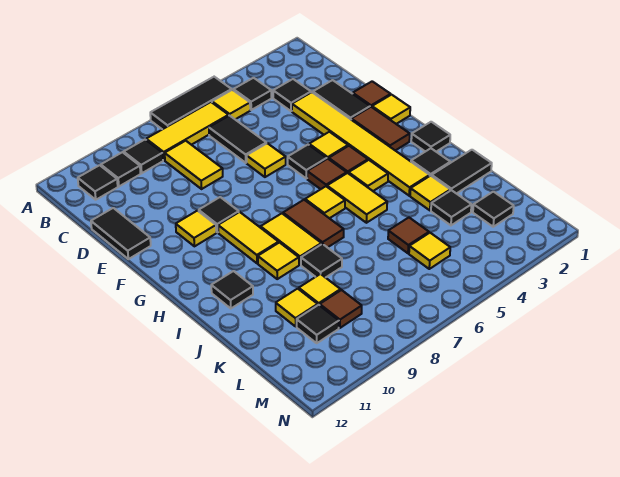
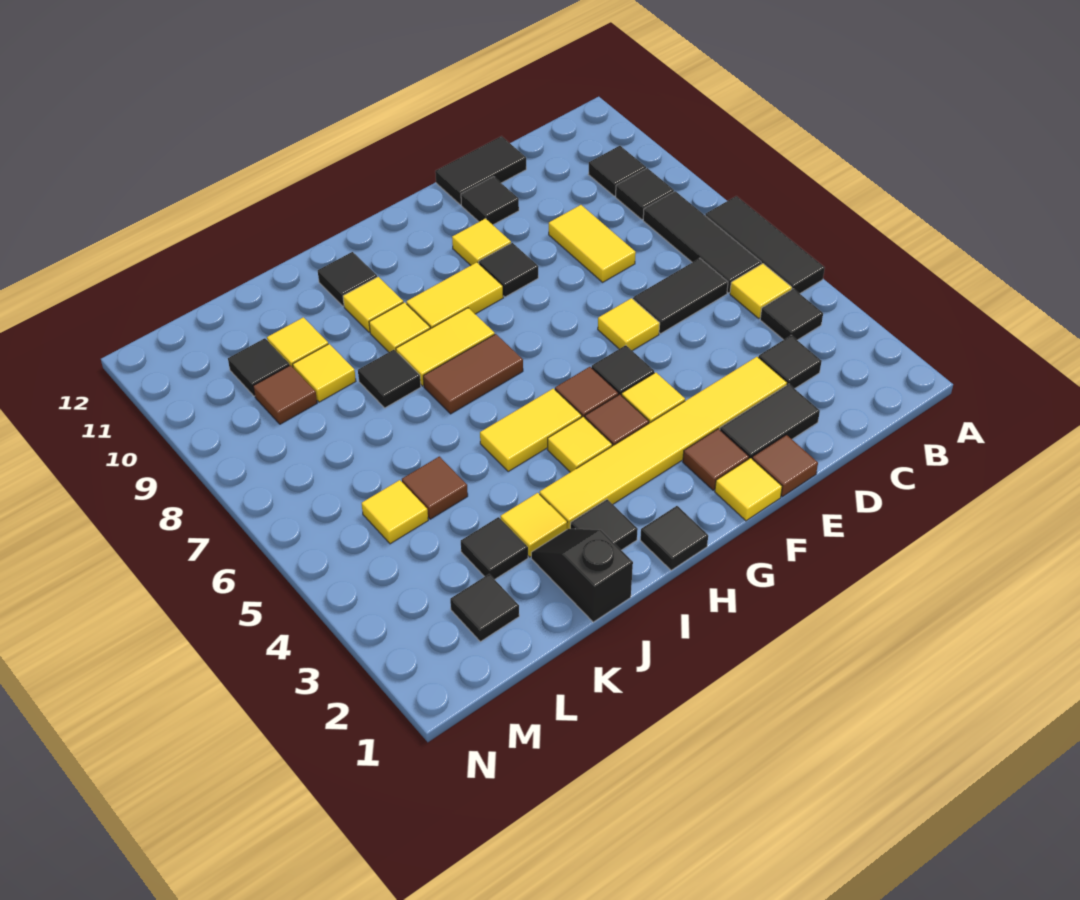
yellow tile B6:B8 level 1 -> black tile B6:B8 level 1
black tile B11 level 1 -> black tile E11 level 1
yellow tile C8:D8 level 1 -> yellow tile D8:D9 level 1
brown tile F2:G2 level 1 -> brown tile F2 level 1
yellow tile H6 level 1 -> yellow tile I10 level 1
black tile J1:J2 level 1 -> black slope J1:J2 level 1 top 1

